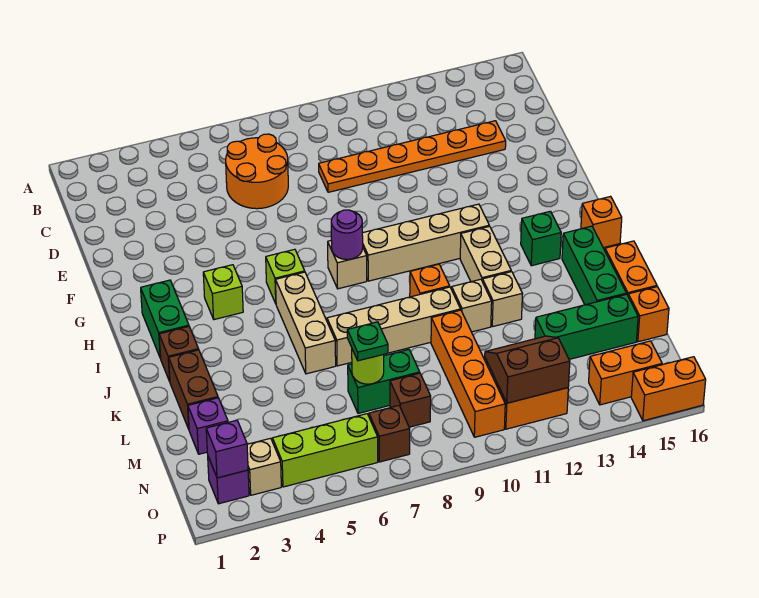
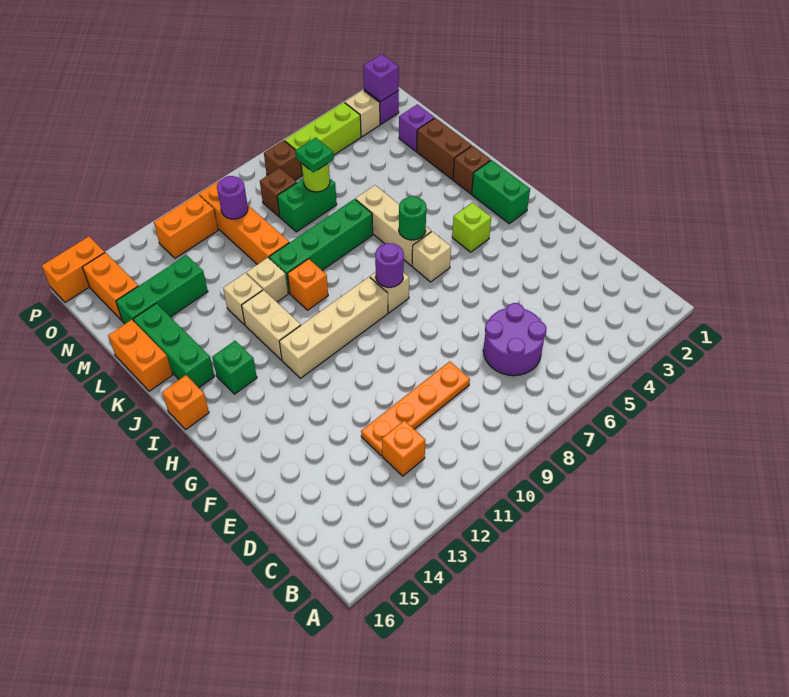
orange round brick C6:D7 level 1 -> purple round brick C6:D7 level 1
orange plate D9:D14 level 1 -> orange plate D9:D12 level 1
lime brick H6 level 1 -> tan brick H6 level 1
none -> green round brick I6 level 2
tan brick K7:K10 level 1 -> green brick K7:K10 level 1
orange brick M16 level 1 -> orange brick C12 level 1
none -> purple round brick N10 level 2
brown slope N11:O12 level 2 top O -> none
orange brick O14:O15 level 1 -> orange brick N15:O15 level 1

